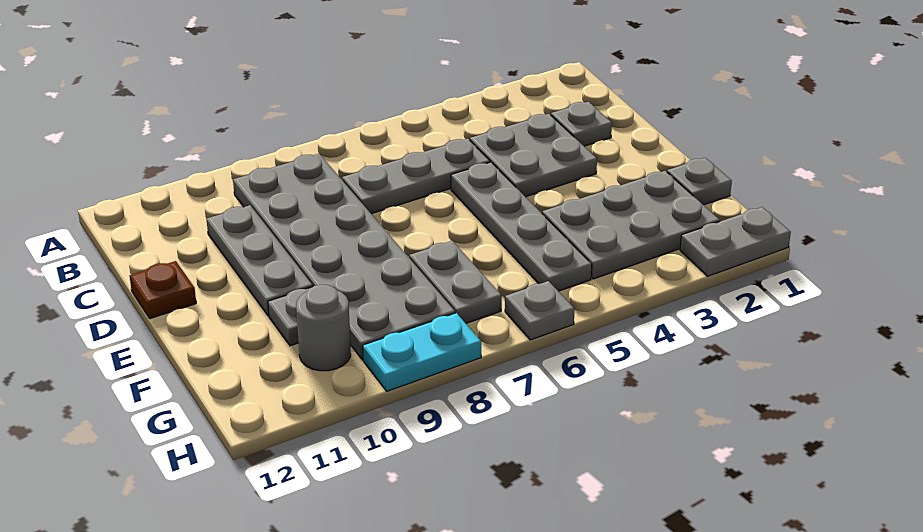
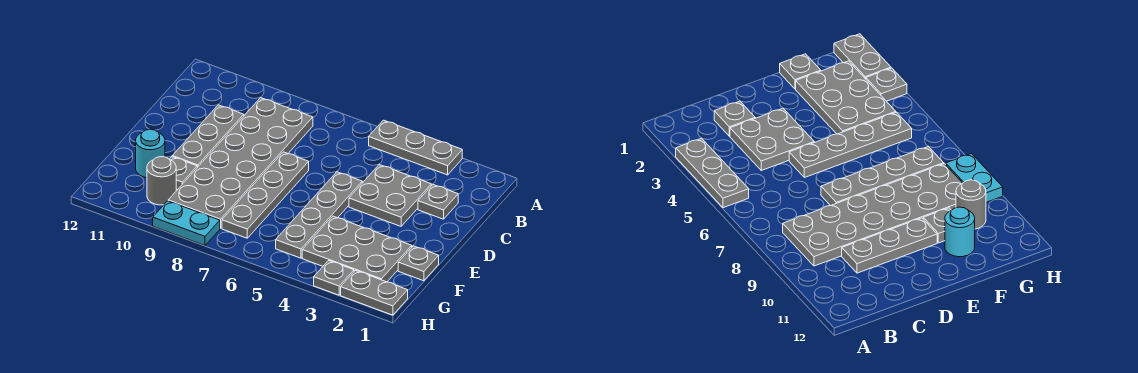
grey plate C5:C7 level 1 -> grey plate A3:A5 level 1
brown plate D12 level 1 -> none
grey plate F7:G7 level 1 -> grey plate D7:G7 level 1
none -> cyan round brick F11 level 1
grey plate H6 level 1 -> grey plate H3 level 1

